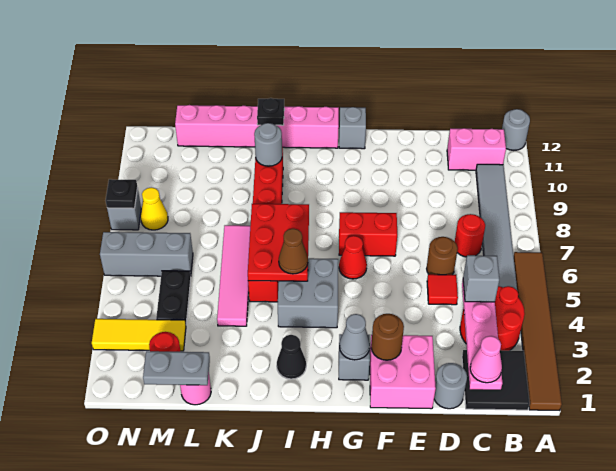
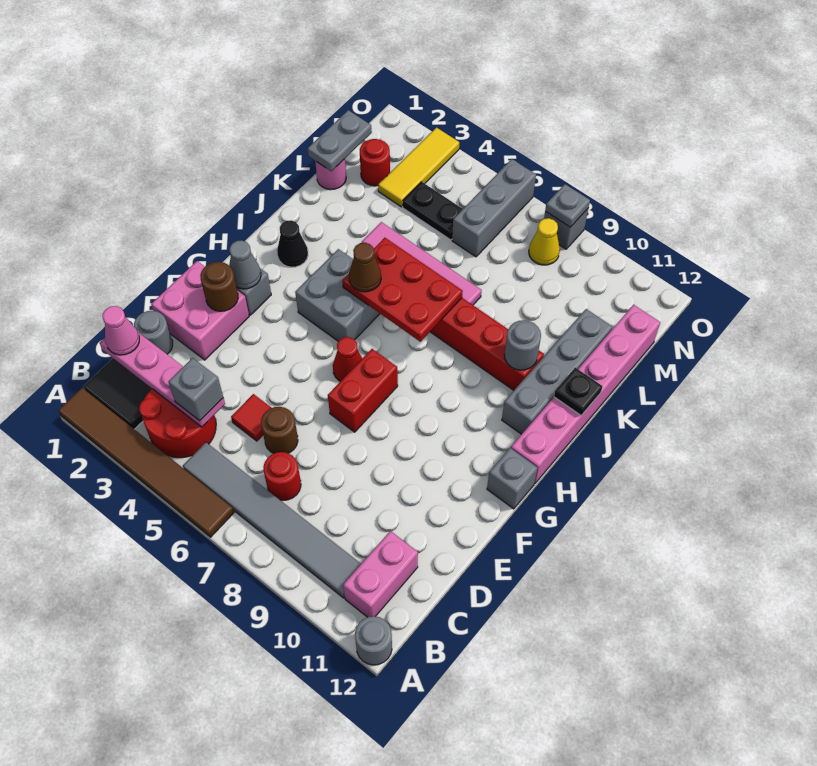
none -> grey brick I11:L11 level 1
black plate O8 level 2 -> grey plate O8 level 2

